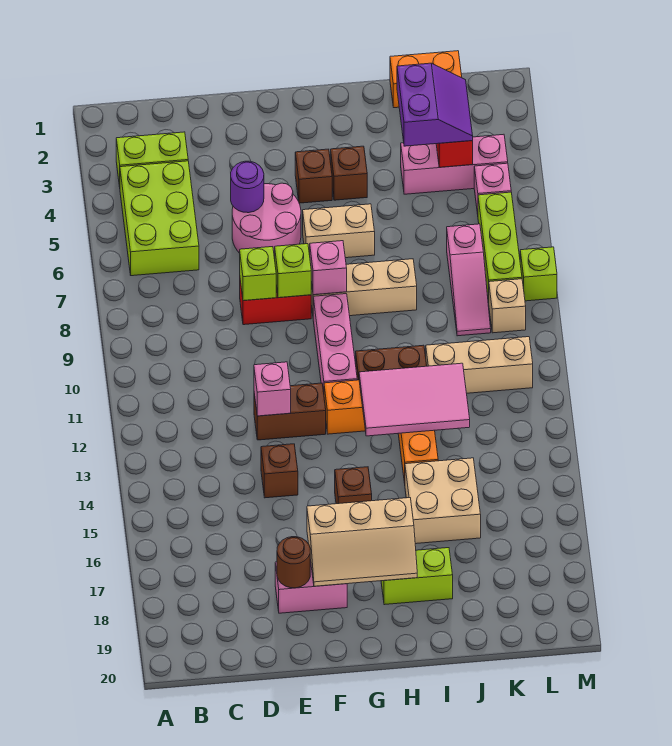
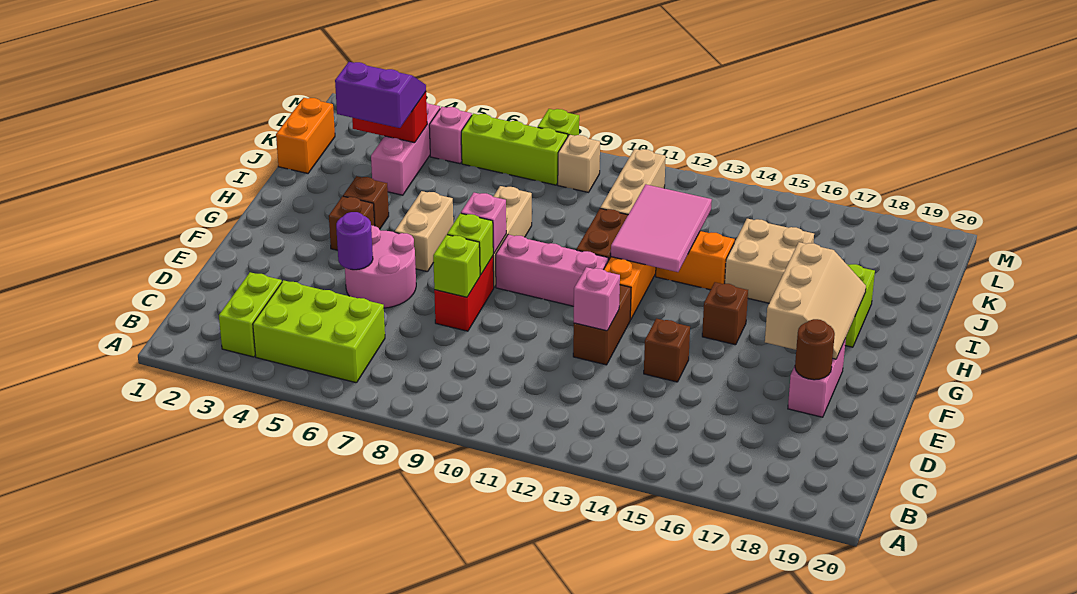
pink slope K7:K9 level 1 top 7 -> none

